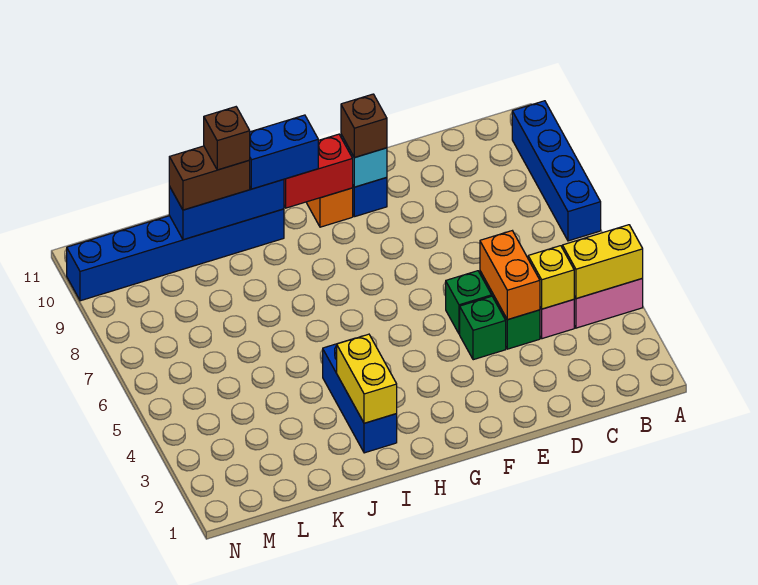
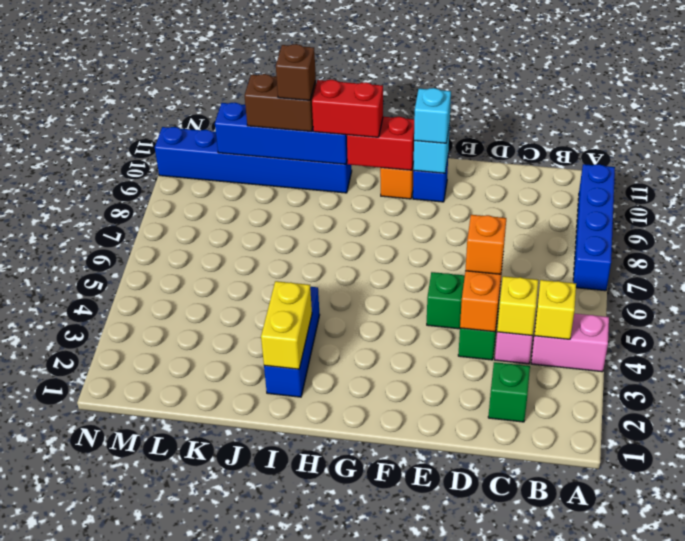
yellow brick A4:B4 level 2 -> yellow brick B4 level 2
none -> orange brick D5 level 3
green brick E4 level 1 -> green brick C2 level 1
brown brick F10 level 3 -> cyan brick F10 level 3
blue brick H10:I10 level 3 -> red brick H10:I10 level 3
blue brick I10:K10 level 2 -> blue brick I10:L10 level 2

